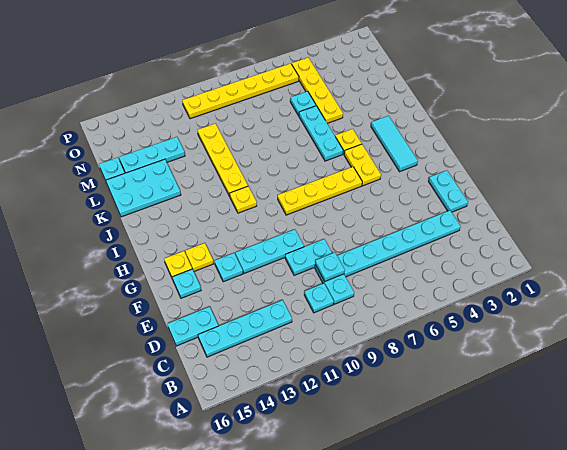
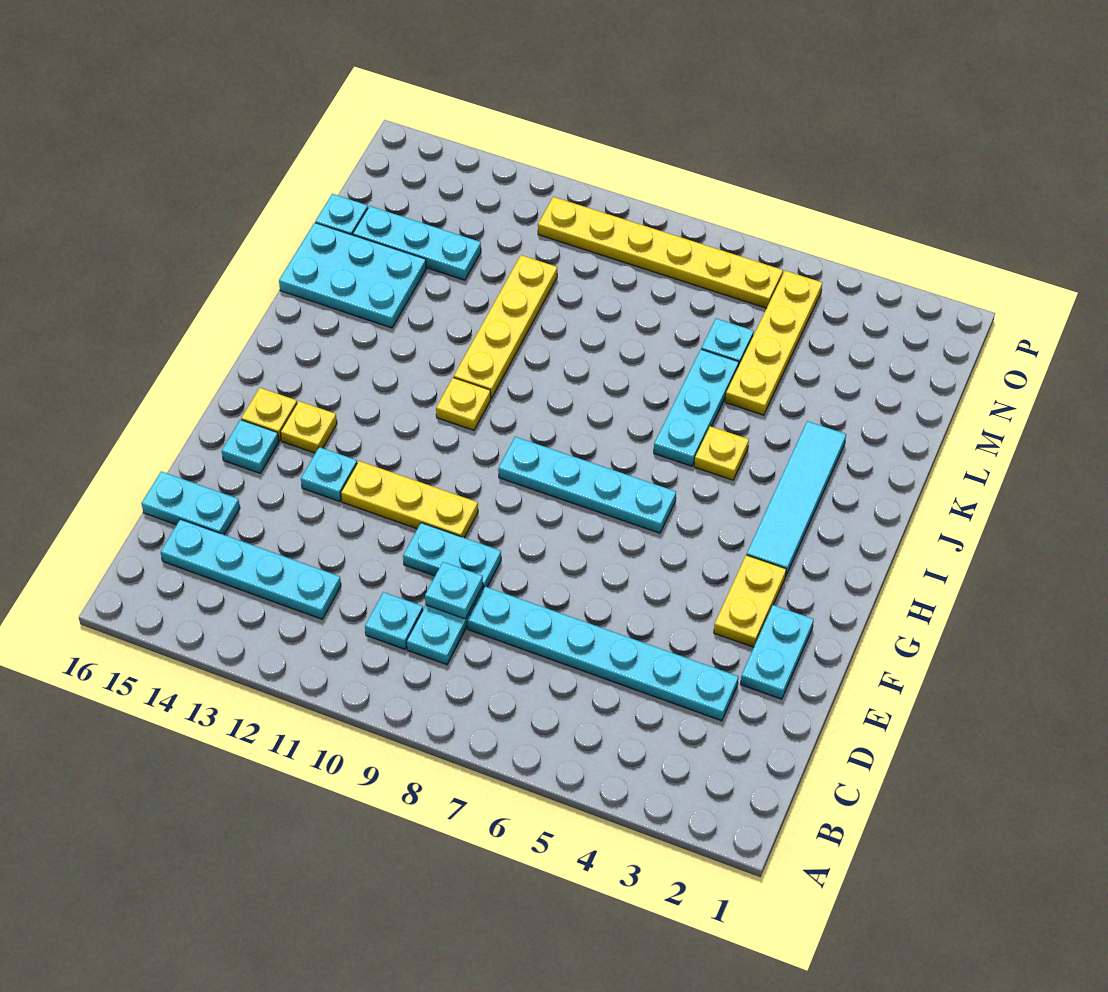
cyan plate F10:F12 level 1 -> yellow plate F10:F12 level 1
cyan tile H3:J3 level 1 -> cyan tile H3:K3 level 1
yellow plate H5:I5 level 1 -> yellow plate F3:G3 level 1
yellow plate H6:H9 level 1 -> cyan plate H6:H9 level 1

